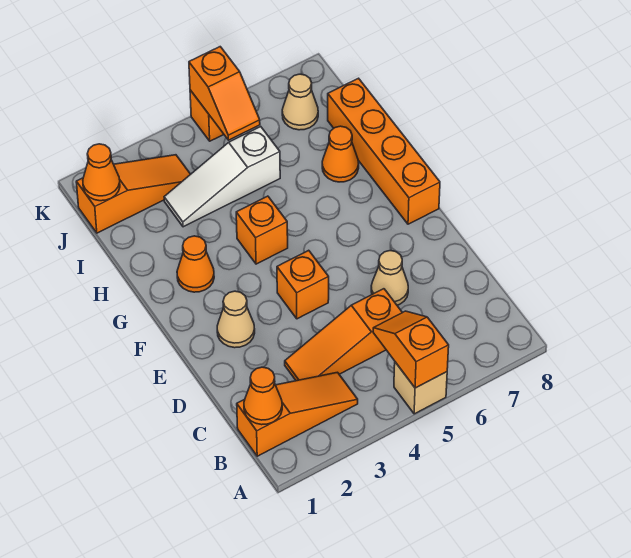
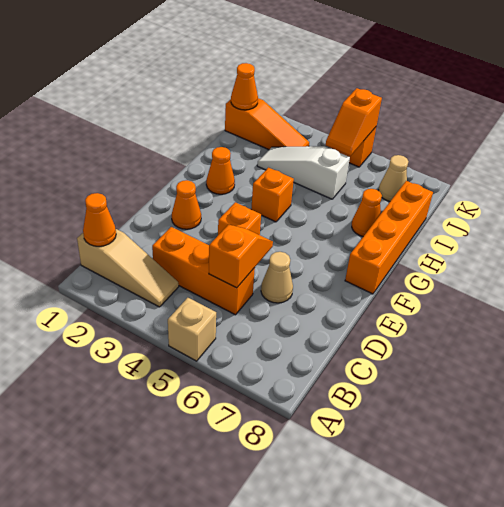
orange slope A5:B5 level 2 top A -> orange slope C5:D5 level 2 top C
orange slope B1:B3 level 1 top 1 -> tan slope B1:B3 level 1 top 1
orange slope C3:C5 level 1 top 5 -> orange brick C3:C5 level 1
tan cone E2 level 1 -> orange cone E2 level 1

